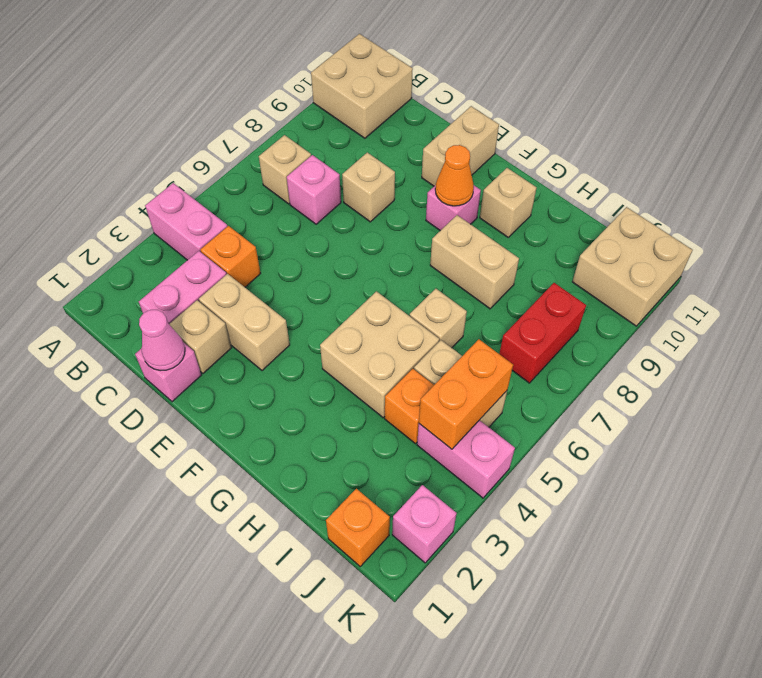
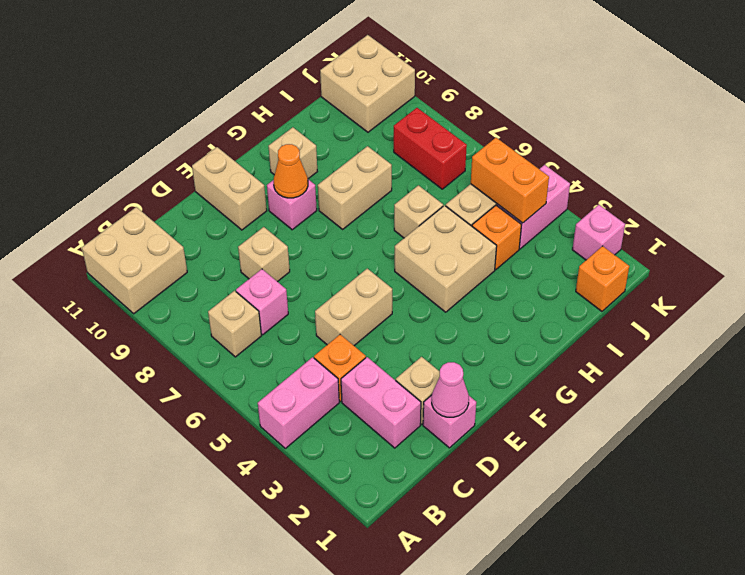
tan brick D3:E3 level 1 -> tan brick D5:E5 level 1

